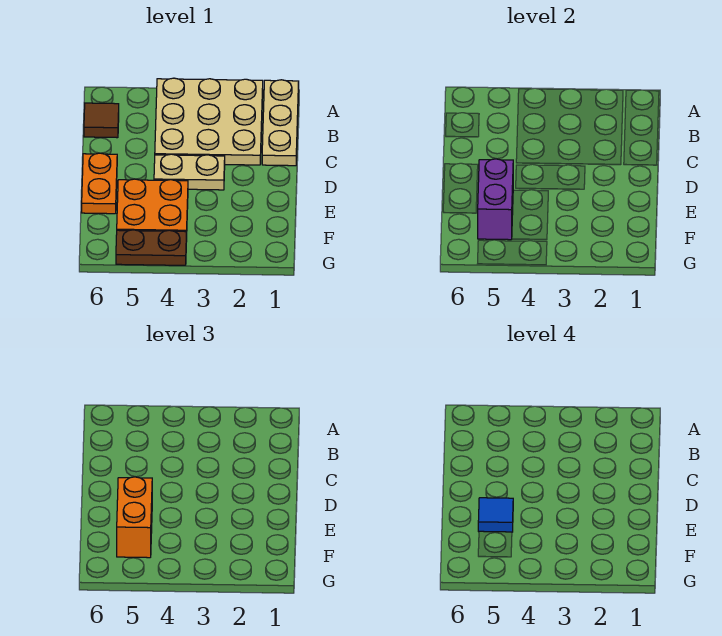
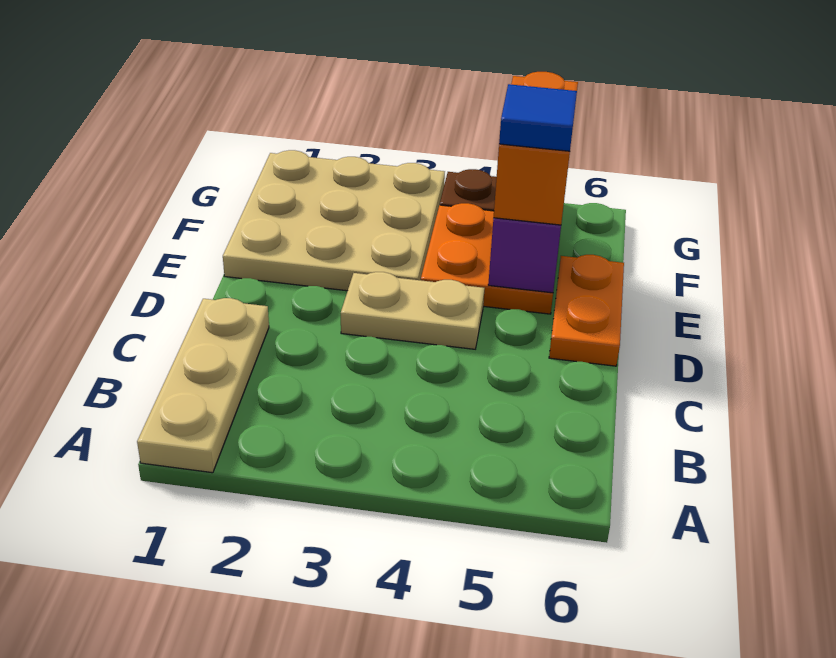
tan plate A2:C4 level 1 -> tan plate E1:G3 level 1
brown tile B6 level 1 -> none

